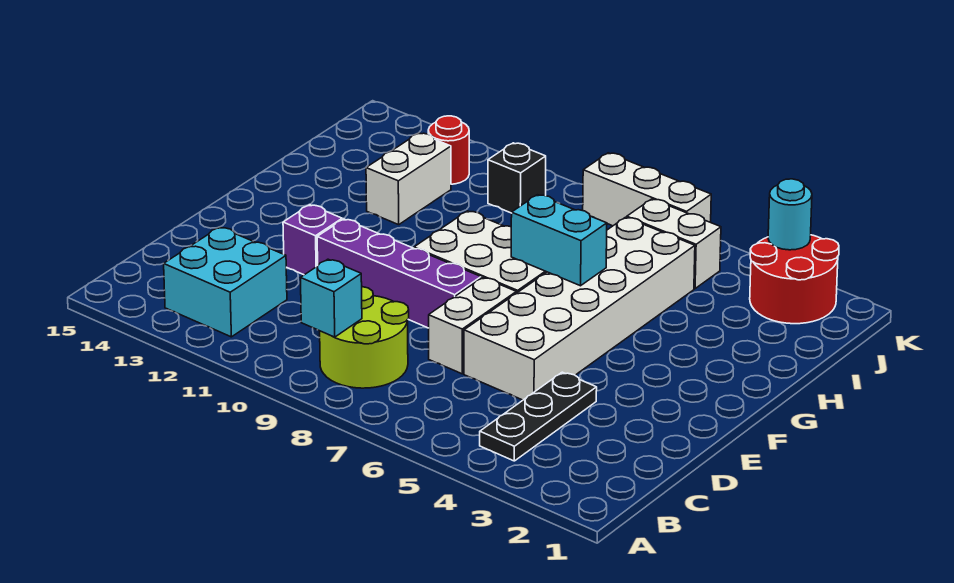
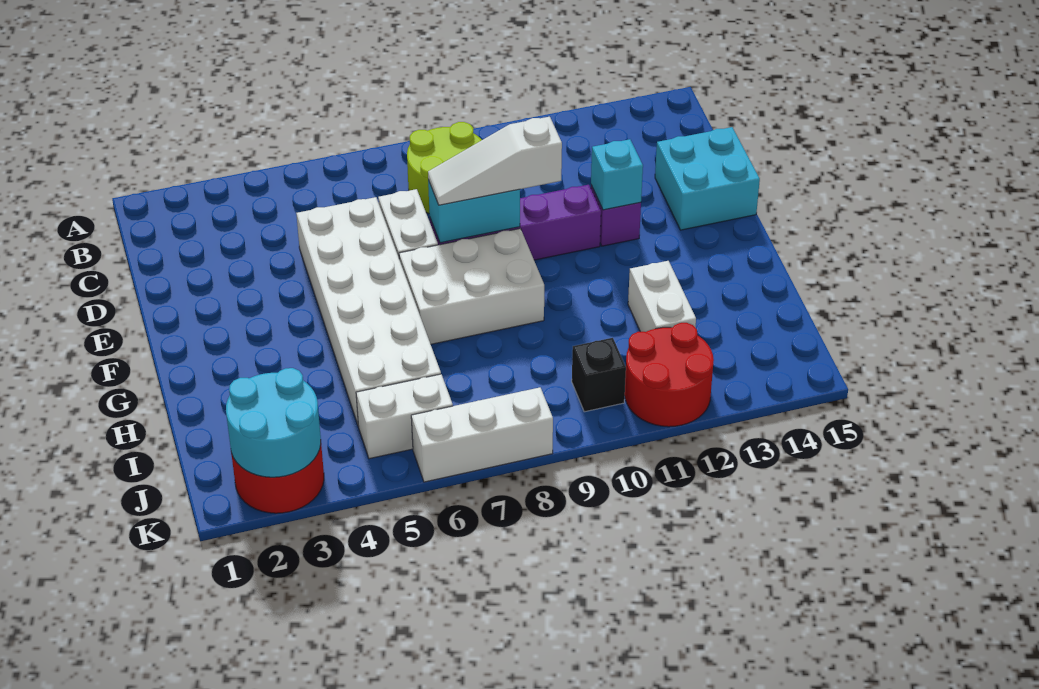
black plate B4:D4 level 1 -> none
cyan brick B9 level 2 -> cyan brick E12 level 2
cyan brick B12:C13 level 1 -> cyan brick D14:E15 level 1
none -> white slope E8:E10 level 3 top 10
cyan brick G6:G7 level 2 -> cyan brick E8:E9 level 2
red round brick J12 level 1 -> red round brick J11:K12 level 1
cyan round brick K3 level 2 -> cyan round brick J2:K3 level 2

